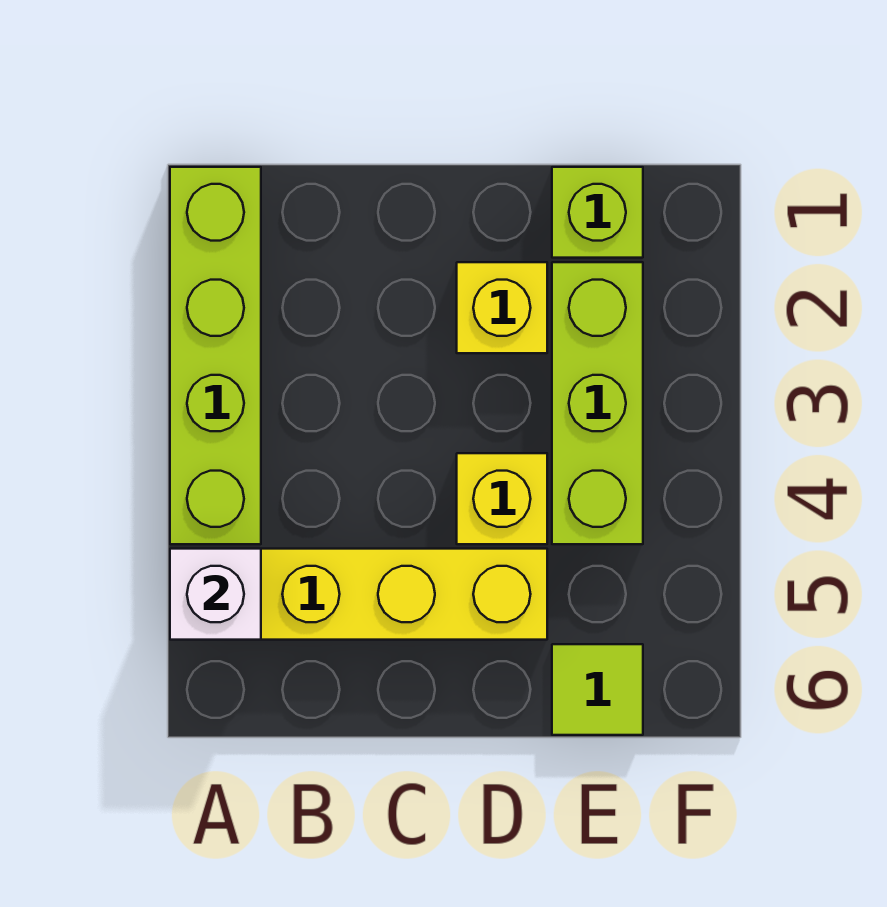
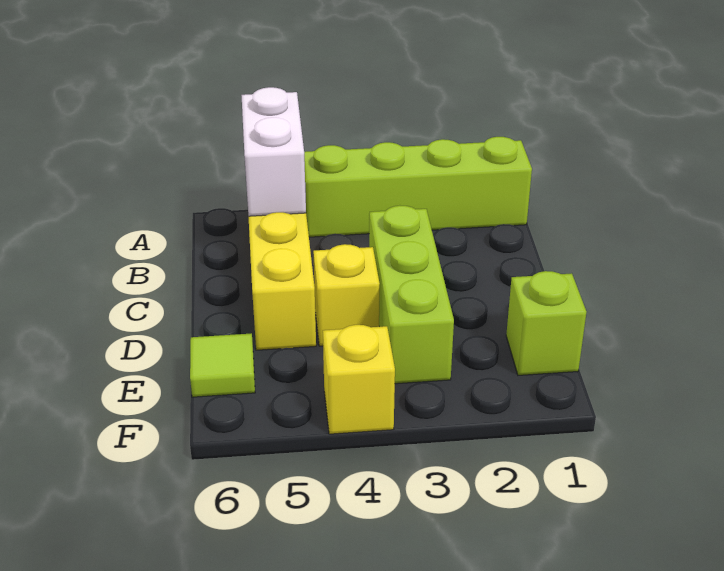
white brick A5 level 2 -> white brick A5:B5 level 2
yellow brick D2 level 1 -> yellow brick F4 level 1
lime brick E2:E4 level 1 -> lime brick C3:E3 level 1

